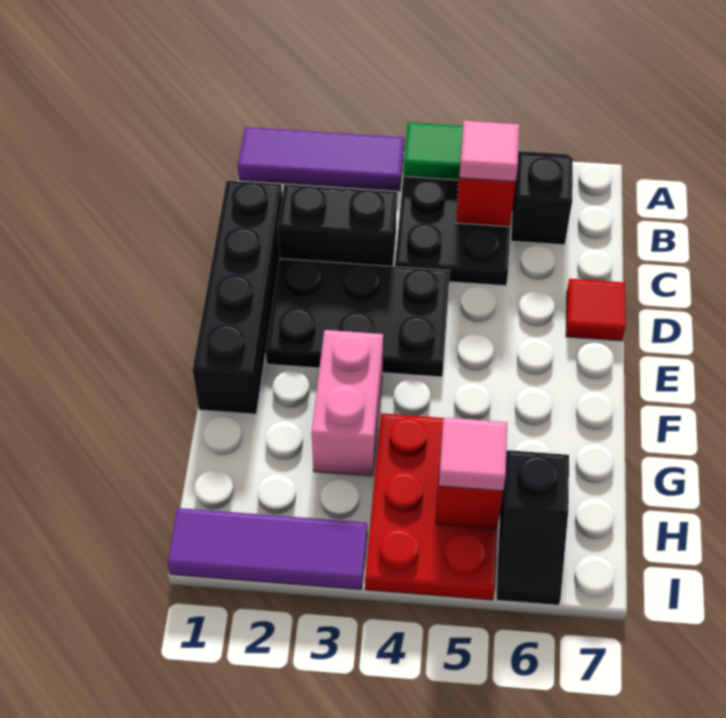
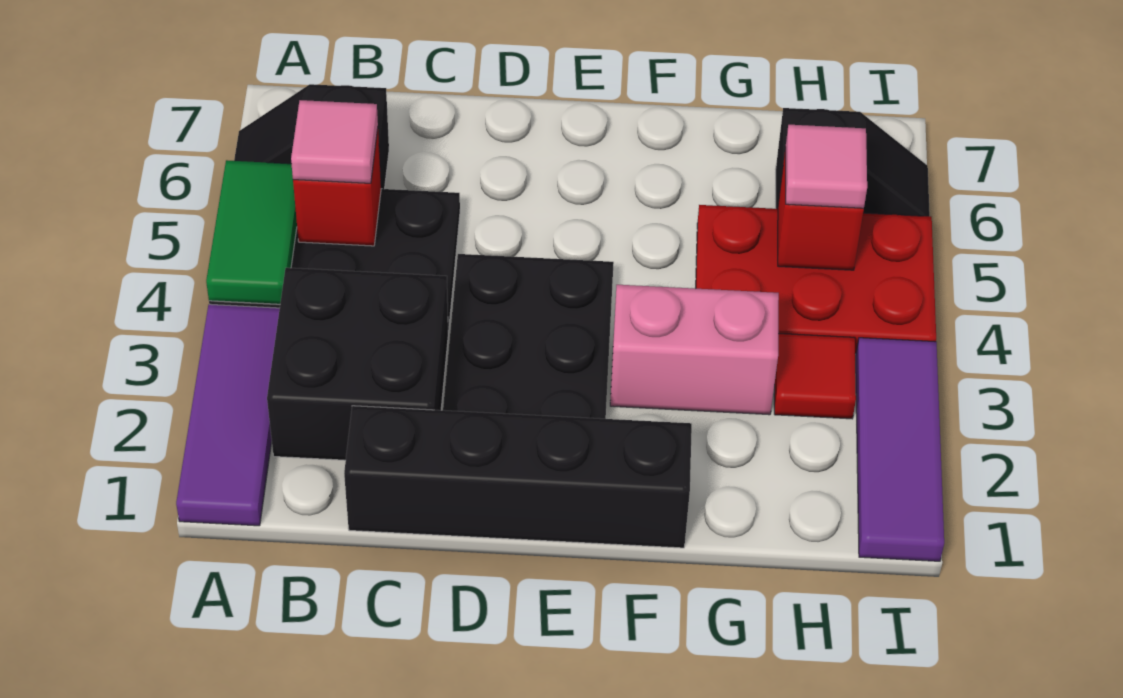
black brick C2:C3 level 1 -> black brick B2:C3 level 1
red tile D7 level 1 -> red tile H3 level 1

